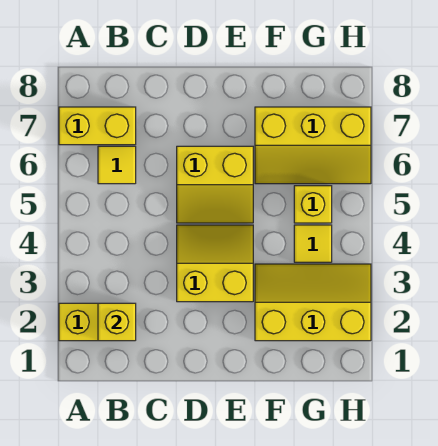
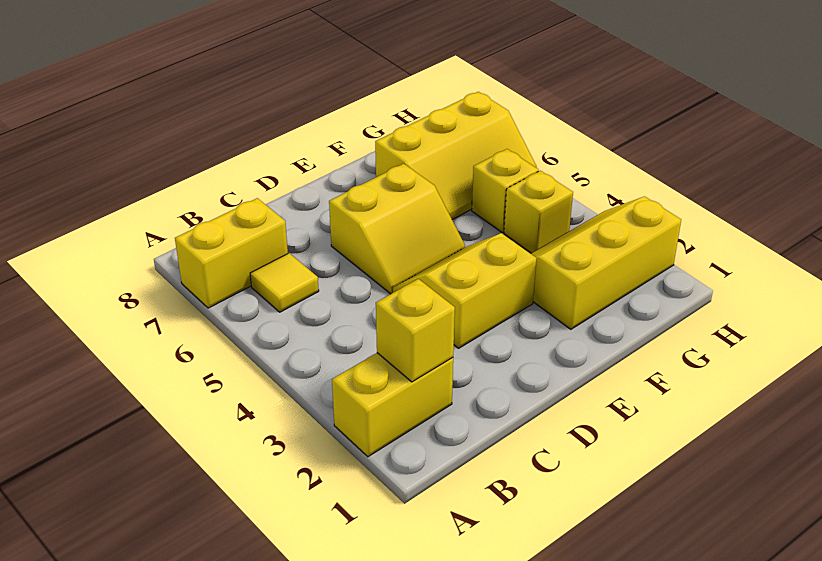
yellow tile G4 level 1 -> yellow brick G4 level 1

